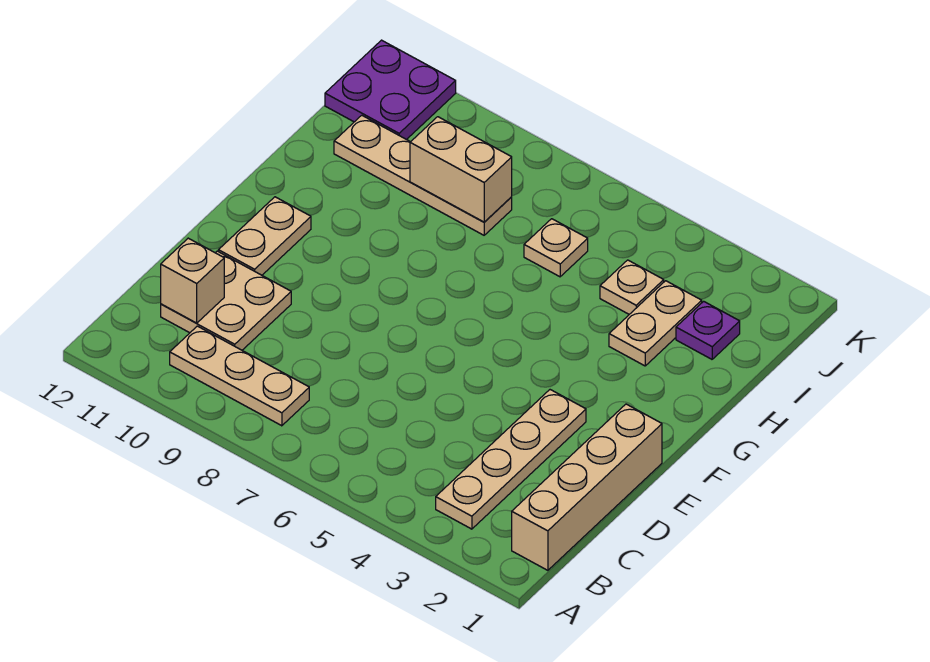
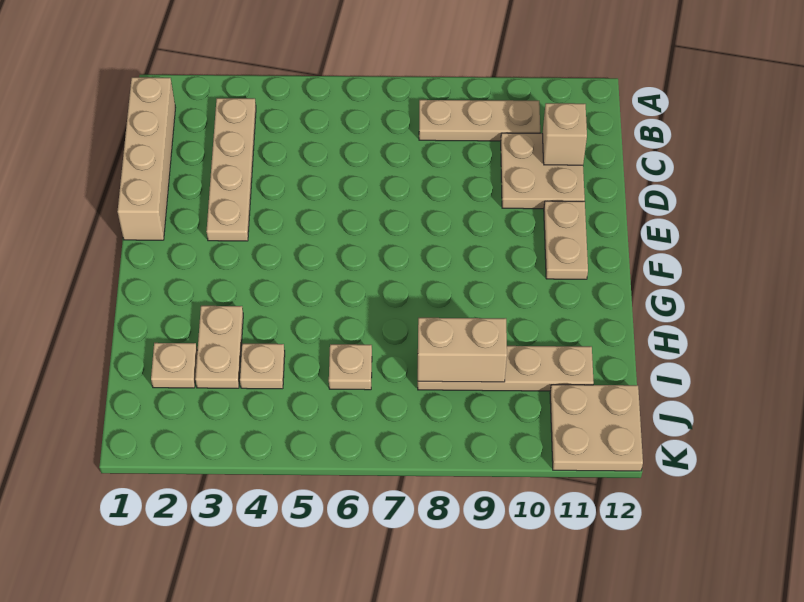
purple plate I2 level 1 -> tan plate I2 level 1
purple plate J11:K12 level 1 -> tan plate J11:K12 level 1

